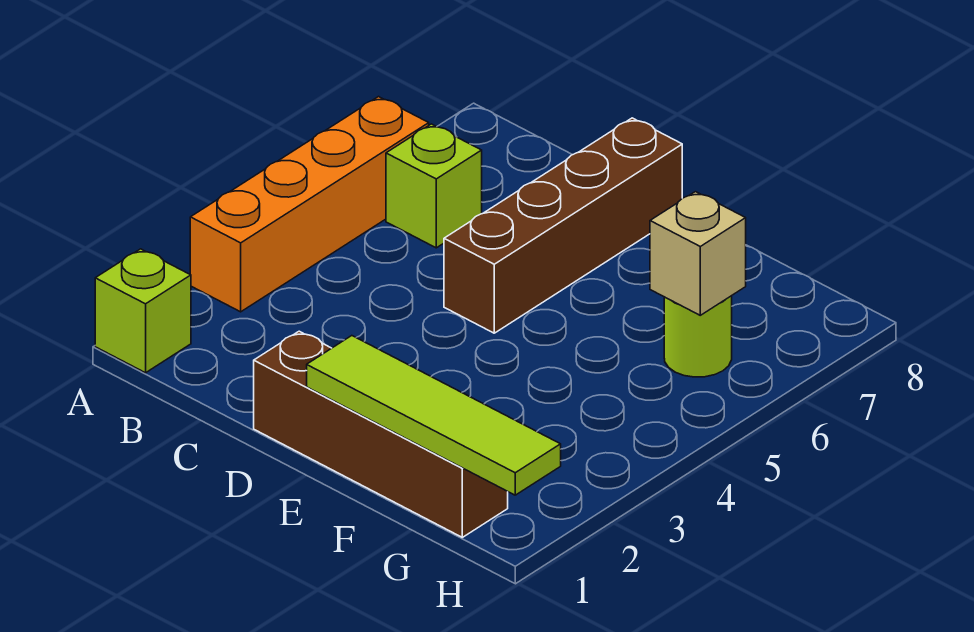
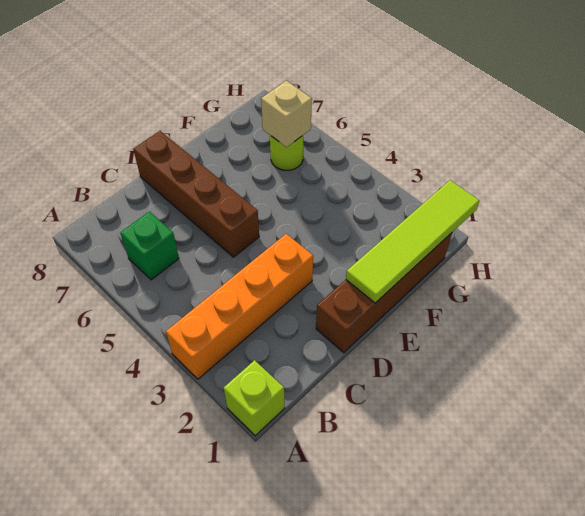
orange brick A3:A6 level 1 -> orange brick A3:D3 level 1
lime brick B6 level 1 -> green brick B6 level 1

